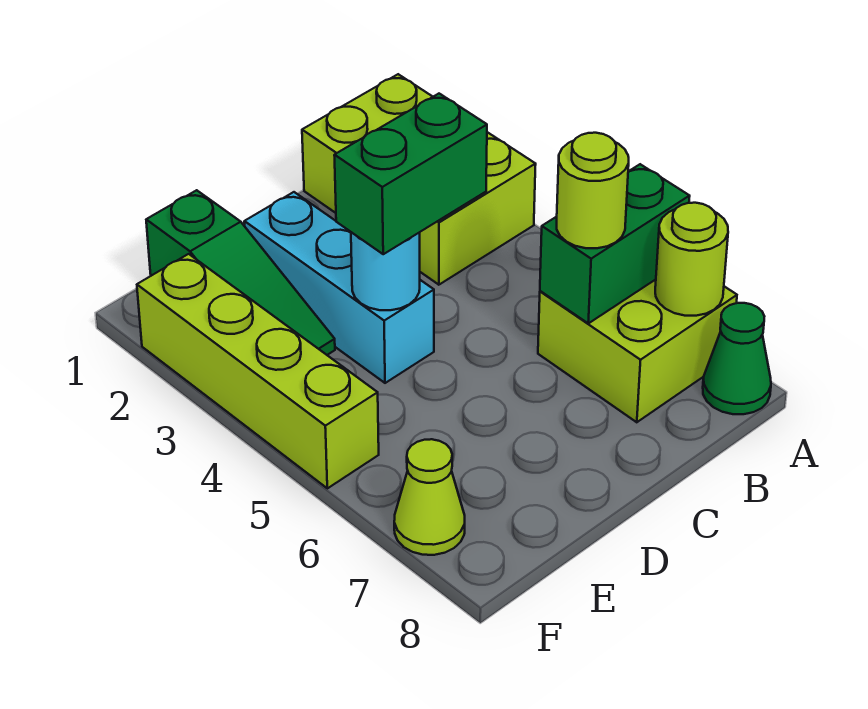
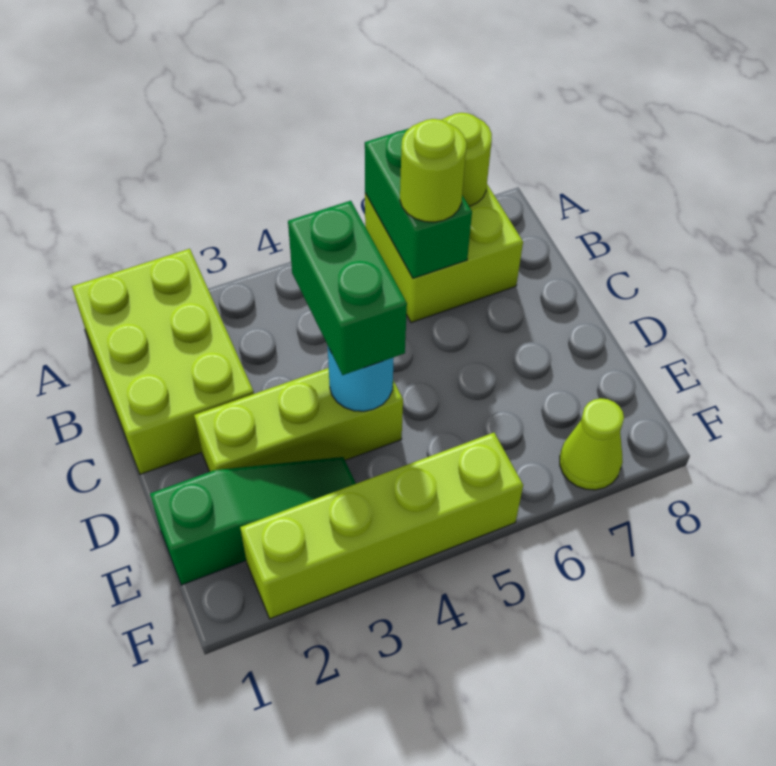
lime brick A1:B3 level 1 -> lime brick A1:C2 level 1
green cone A8 level 1 -> none
cyan brick D2:D4 level 1 -> lime brick D2:D4 level 1

